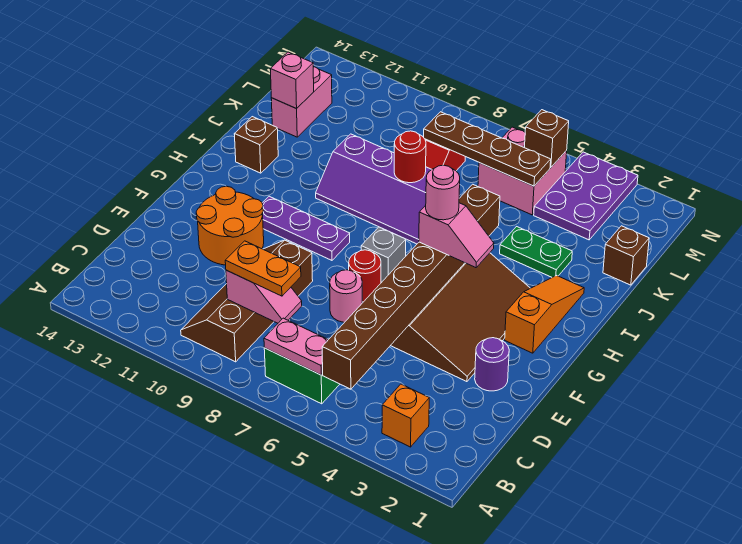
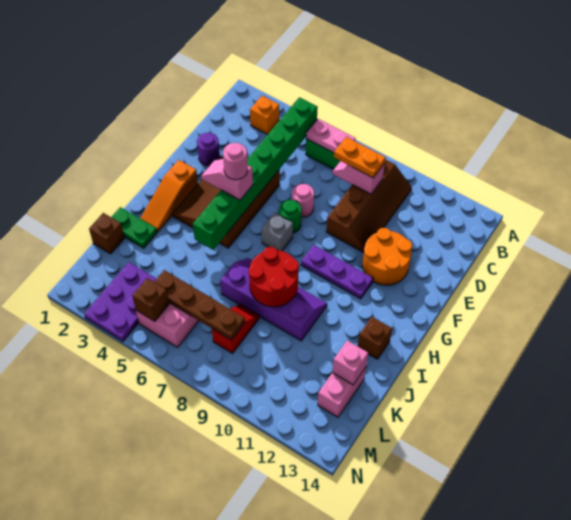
brown brick B5:I5 level 2 -> green brick B5:I5 level 2
red round brick F7 level 1 -> green round brick F7 level 1
green plate J3:J4 level 1 -> green plate J1:J2 level 1
red round brick J8 level 2 -> red round brick I8:J9 level 2

